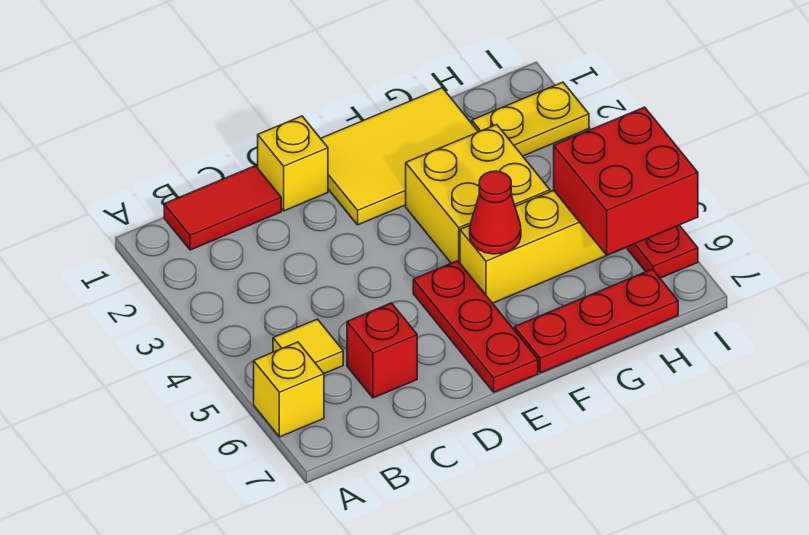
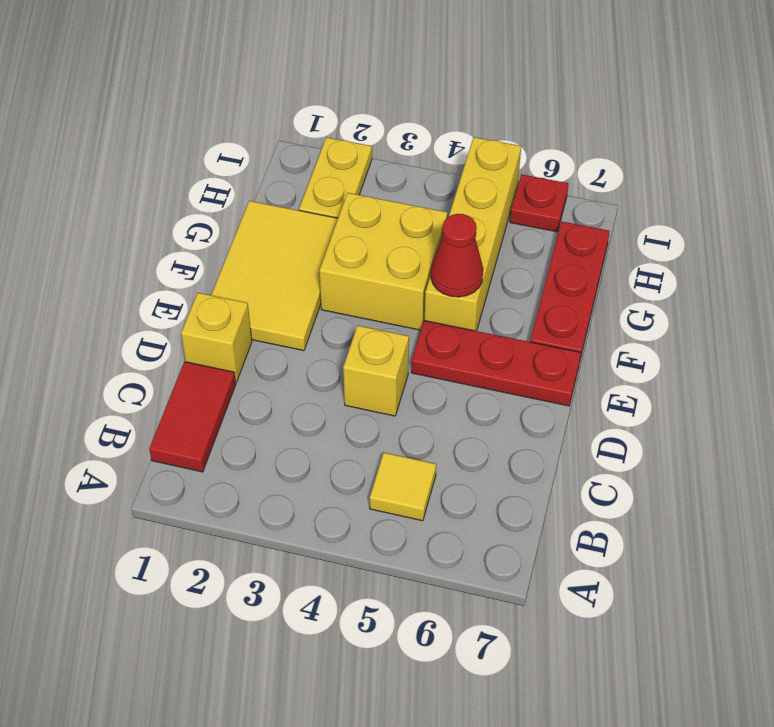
yellow brick A6 level 1 -> yellow brick D4 level 1
red brick C6 level 1 -> none
red brick H5:I6 level 2 -> none

